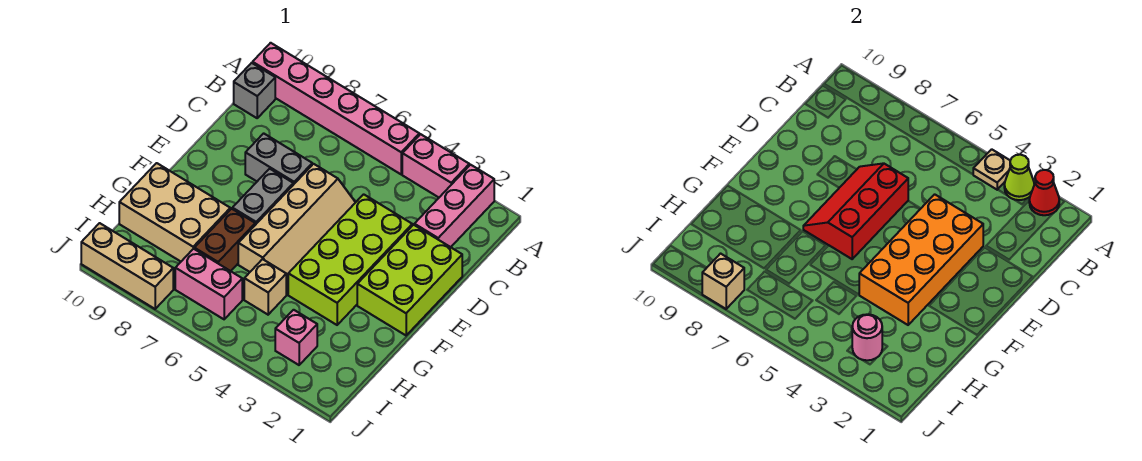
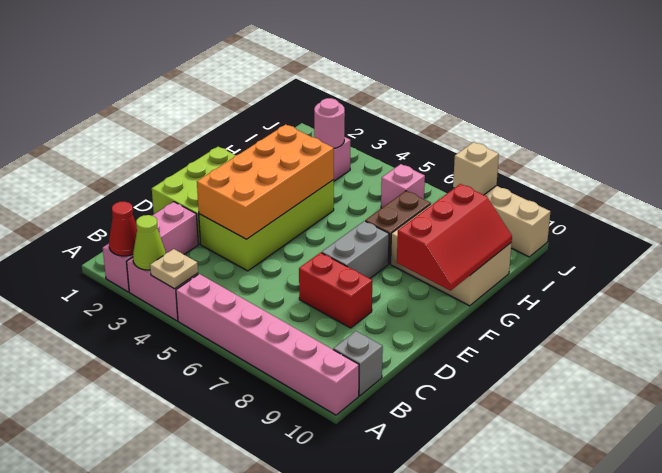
tan slope D5:G6 level 1 top 6 -> none
red slope D6:F7 level 2 top 6 -> red slope F9:H10 level 2 top 9
grey brick D7:D8 level 1 -> red brick D7:D8 level 1
tan brick H5 level 1 -> none
pink brick I6:I7 level 1 -> pink brick I6 level 1

